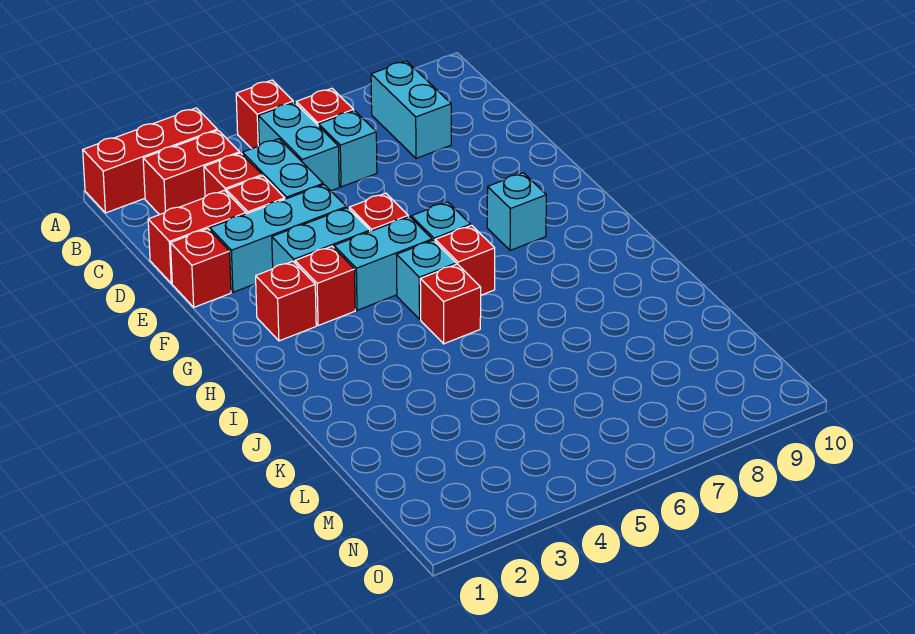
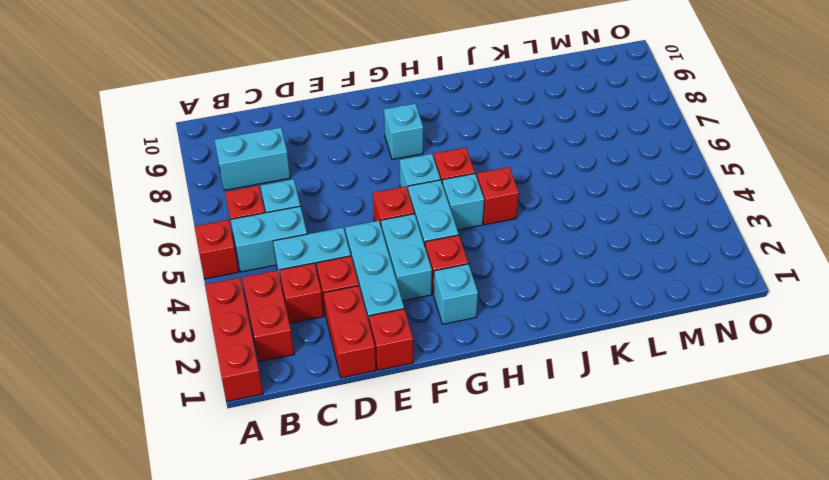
red brick G2 level 1 -> cyan brick G2 level 1

